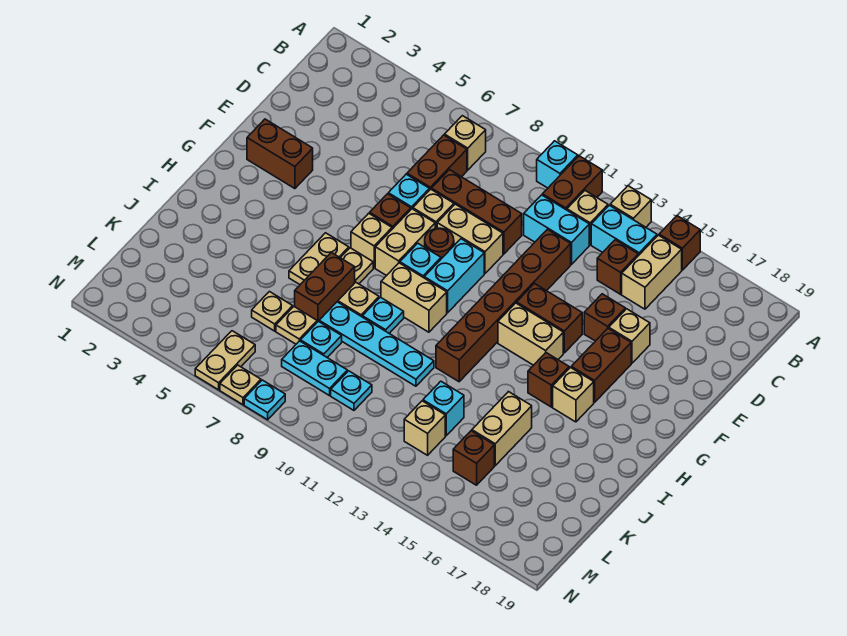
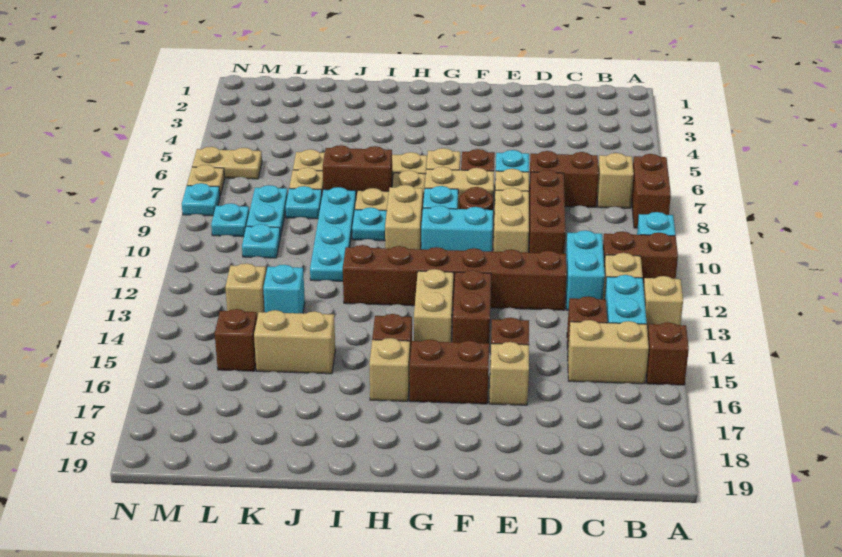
brown brick F2:F3 level 1 -> brown brick A7:A8 level 1
none -> cyan plate M9 level 1

